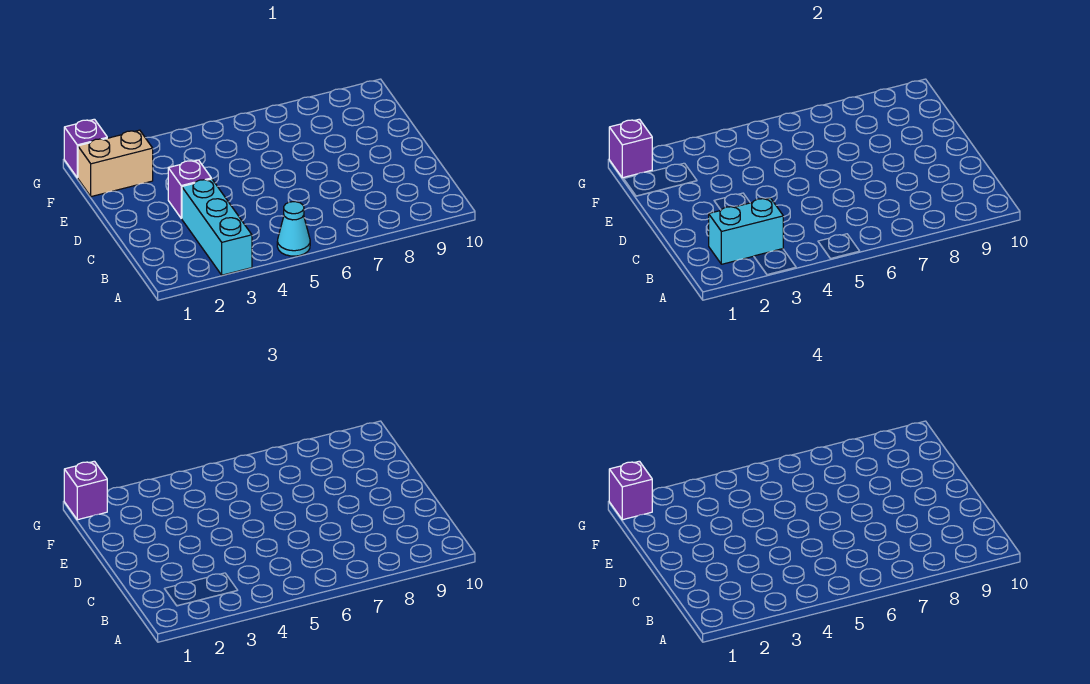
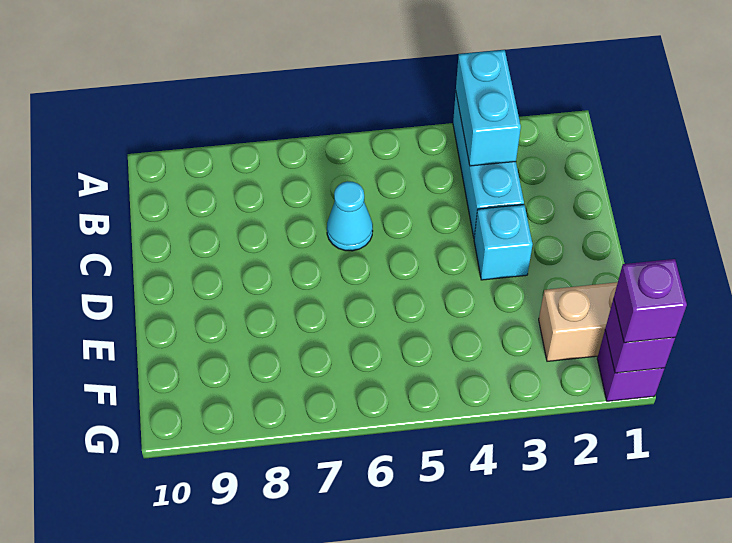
cyan cone A5 level 1 -> cyan cone C6 level 1
cyan brick B2:B3 level 2 -> cyan brick A3:B3 level 2
purple brick D3 level 1 -> cyan brick D3 level 1
purple brick G1 level 4 -> none

